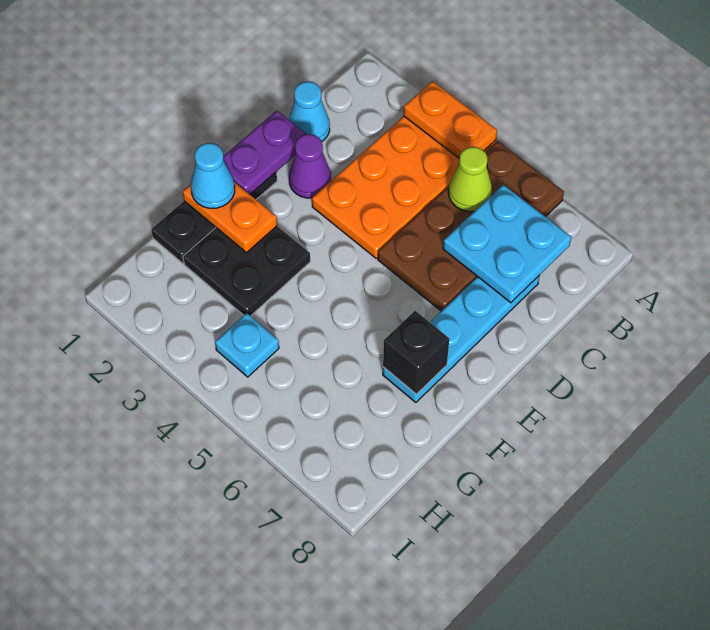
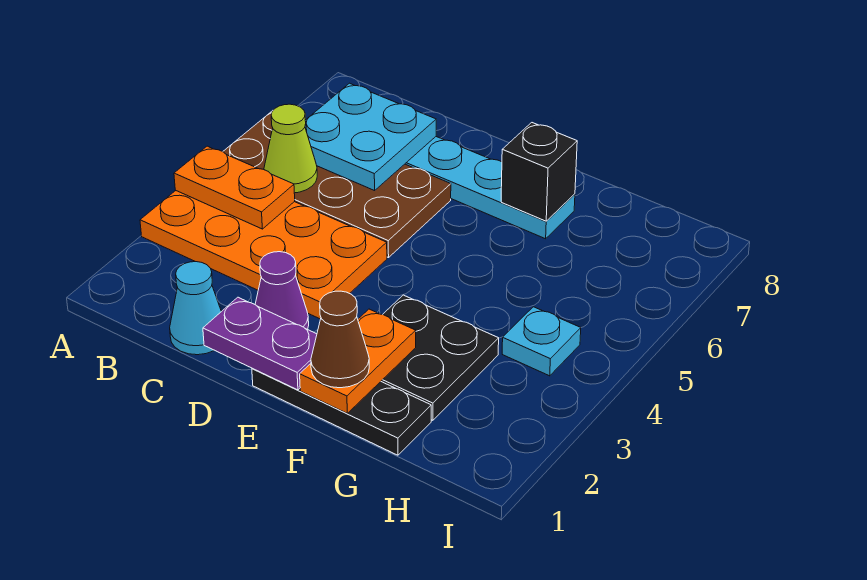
orange plate A3:A4 level 2 -> orange plate A4:B4 level 2
cyan cone F1 level 3 -> brown cone F1 level 3

